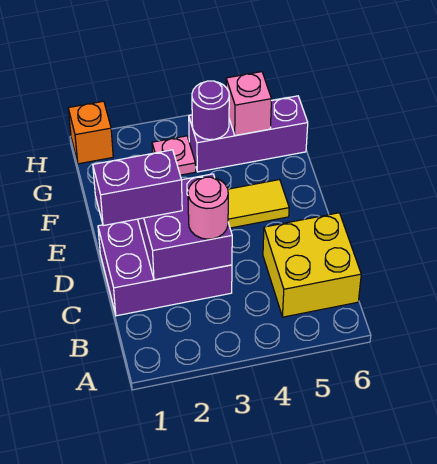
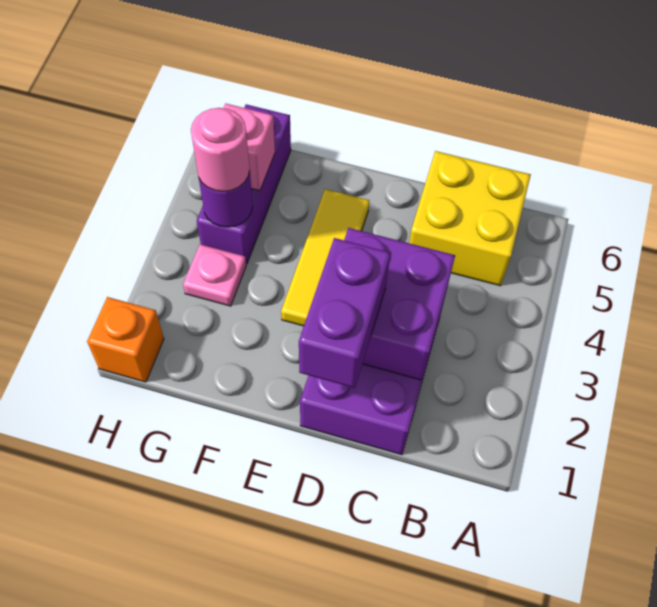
pink round brick C3 level 3 -> pink round brick G4 level 3

